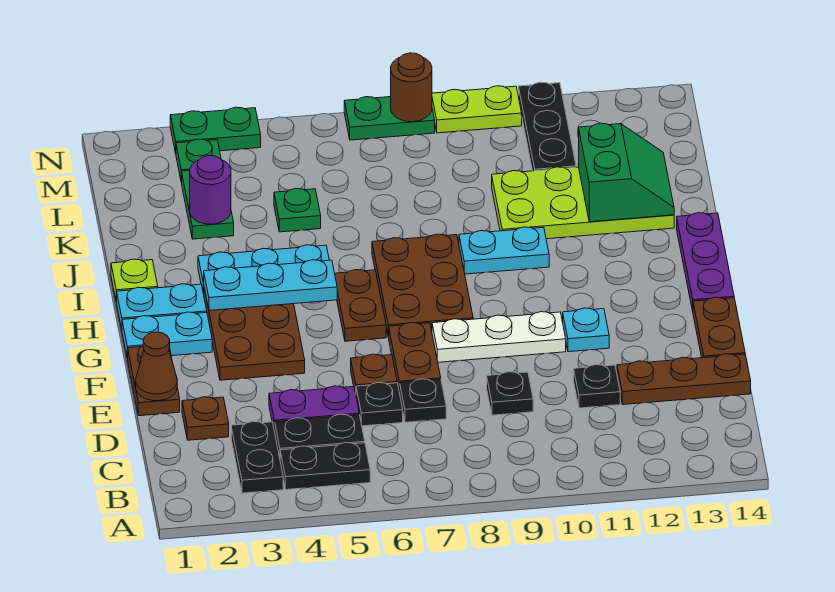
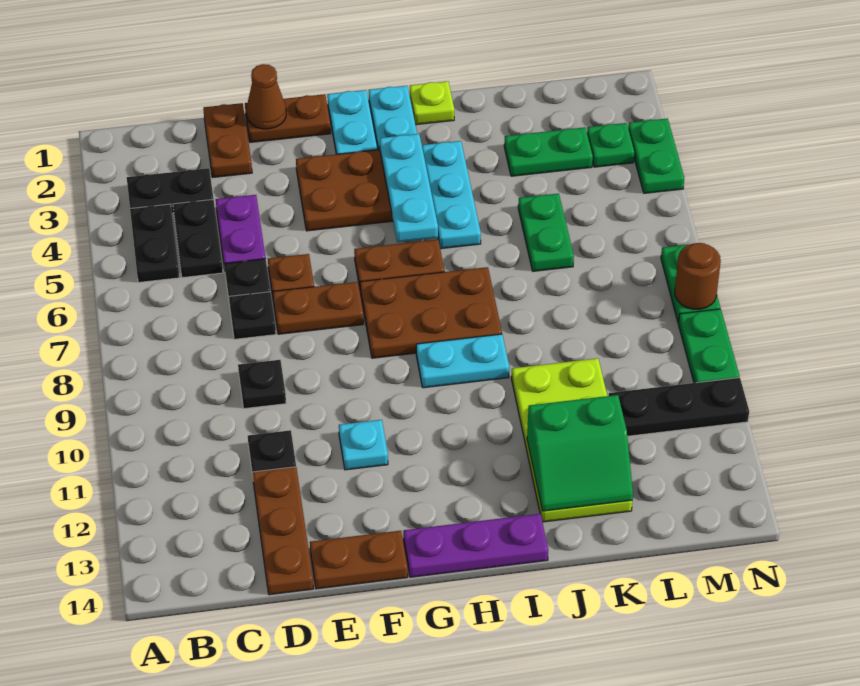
brown plate D2 level 1 -> brown plate D1:D2 level 1
white plate F8:F10 level 1 -> none
cyan plate I9:I10 level 1 -> cyan plate H9:I9 level 1
purple round brick K3 level 2 -> none
green plate K5 level 1 -> green plate K5:K6 level 1
lime plate N9:N10 level 1 -> green plate N9:N10 level 1

